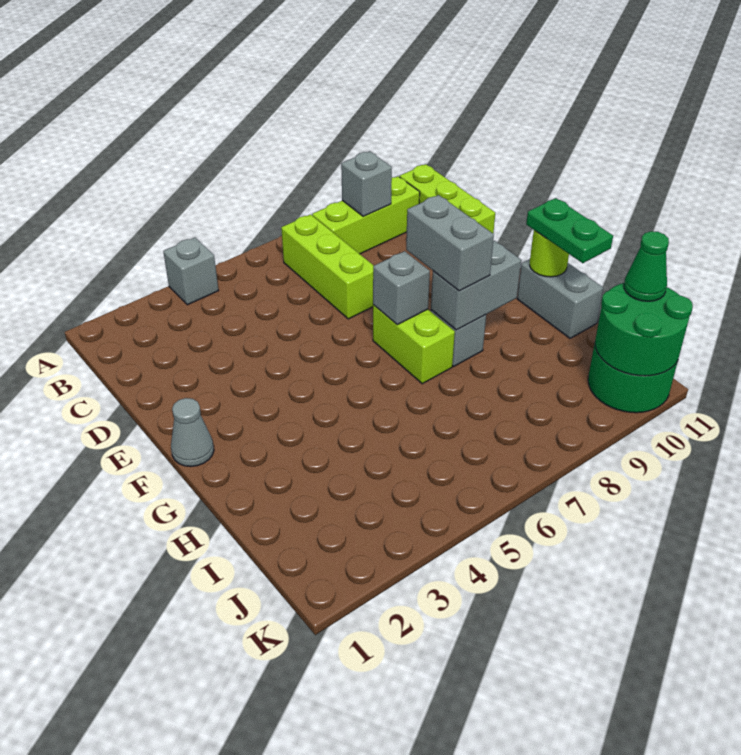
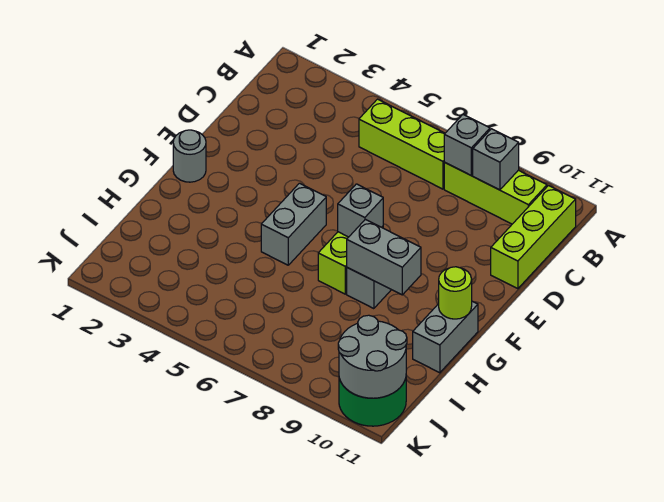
grey brick A4 level 1 -> grey brick B8 level 2
lime brick B7:D7 level 1 -> lime brick B5:B7 level 1
grey cone F1 level 1 -> grey round brick F1 level 1
grey brick F8:G8 level 3 -> grey brick F5:G5 level 1
green plate G11:H11 level 3 -> none
green round brick J10:K11 level 2 -> grey round brick J10:K11 level 2
green cone J11 level 3 -> none

